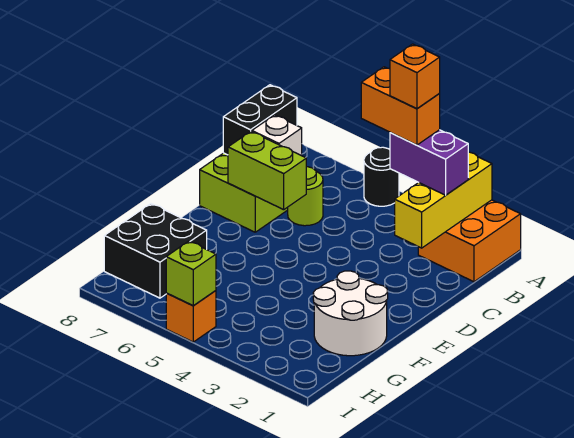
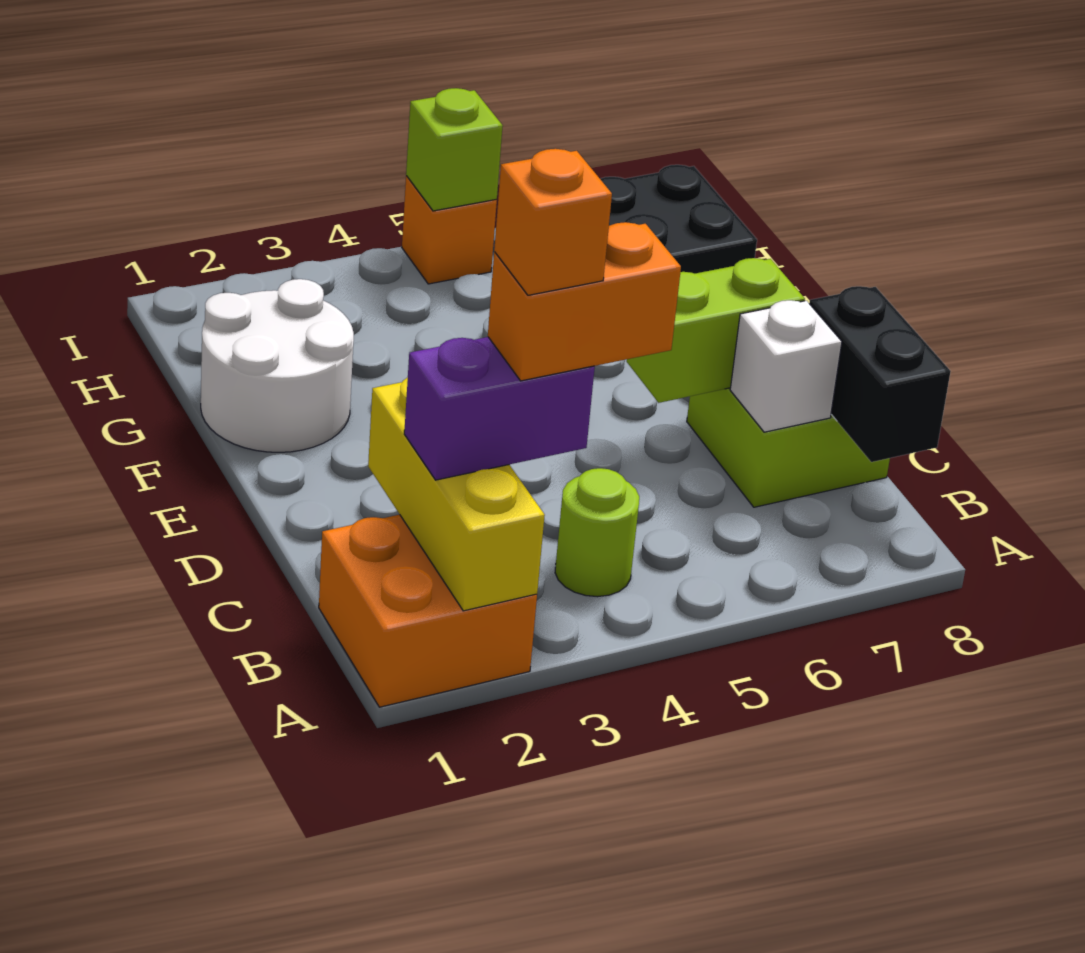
black round brick A5 level 1 -> none
lime round brick C6 level 1 -> lime round brick B4 level 1

